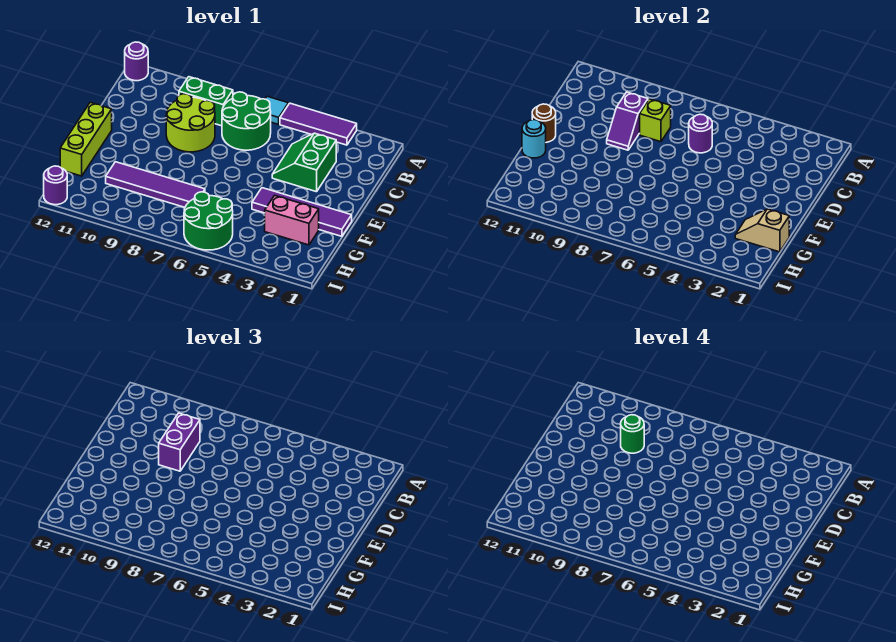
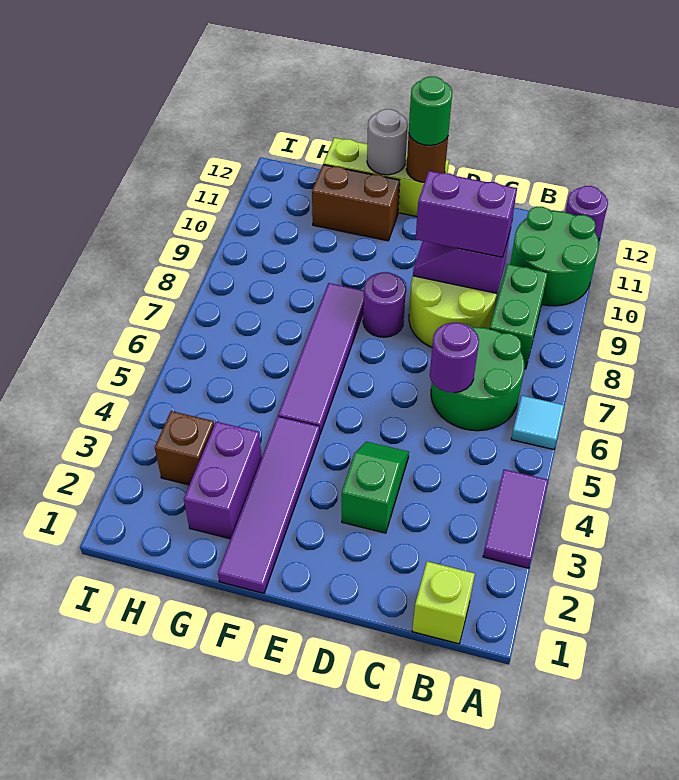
purple tile A3:A5 level 1 -> purple tile A3:A4 level 1
green slope C3:D4 level 1 top 3 -> green slope D3:D4 level 1 top 3
lime brick C8 level 2 -> lime brick B1 level 1
green round brick C9 level 4 -> green round brick E12 level 3
none -> brown brick F11:G11 level 1
cyan round brick F12 level 2 -> grey round brick F12 level 2
tan slope G1:G2 level 2 top 1 -> none
pink brick G2:G3 level 1 -> purple brick G2:G3 level 1
purple tile G7:G10 level 1 -> purple tile F5:F8 level 1
none -> brown brick H3 level 1
green round brick H5:I6 level 1 -> green round brick A10:B11 level 1
purple round brick I12 level 1 -> purple round brick E8 level 1

